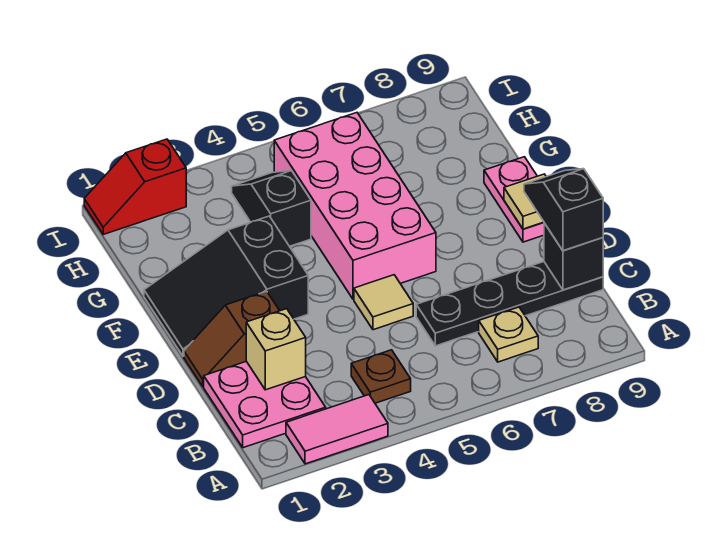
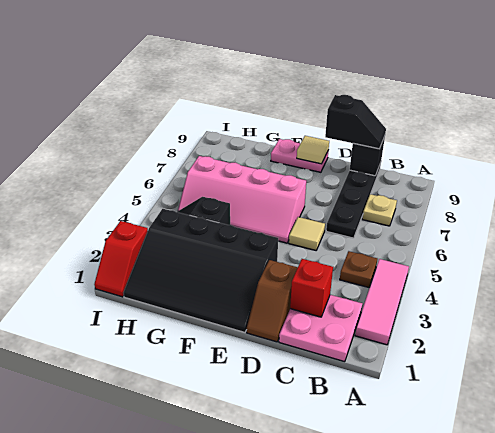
pink tile A2:A3 level 1 -> pink tile A2:A4 level 1
tan brick C2 level 2 -> red brick C2 level 2
black slope C9:D9 level 3 top C -> black slope C9:D9 level 3 top D
black slope E1:F3 level 1 top 3 -> black slope E1:H3 level 1 top 3
pink brick E5:H6 level 1 -> pink slope E5:H6 level 1 top 6

